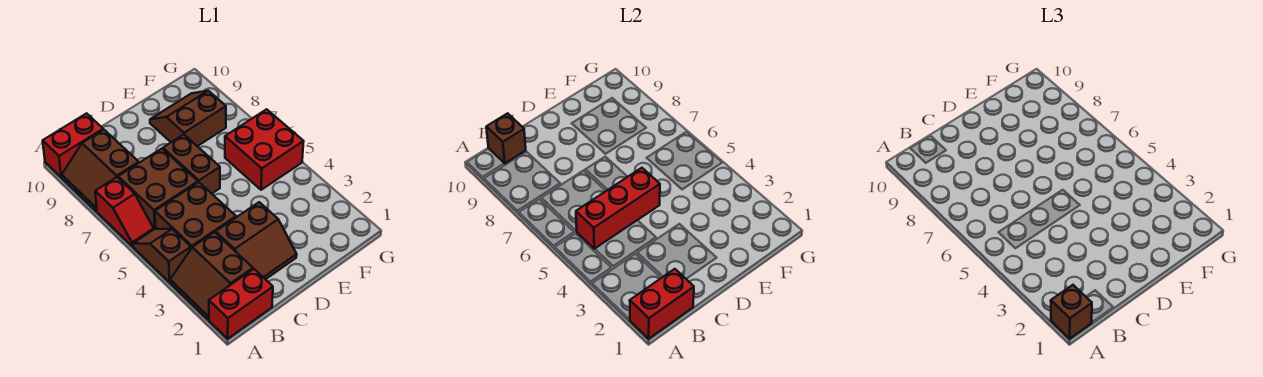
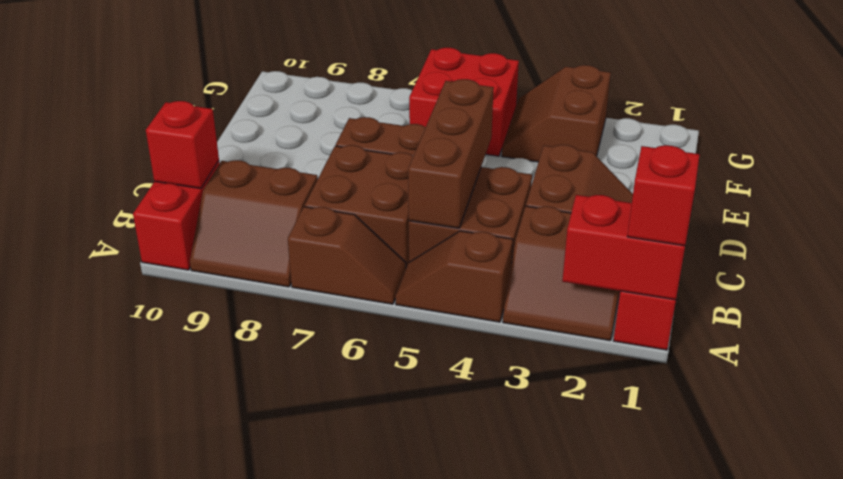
red brick A1:B1 level 2 -> red brick A1:A2 level 2
brown brick A1 level 3 -> red brick A1 level 3
red slope A6:A7 level 1 top 7 -> brown slope A6:A7 level 1 top 7
red brick B5:D5 level 2 -> brown brick B5:D5 level 2
brown brick B10 level 2 -> red brick B10 level 2
brown slope E8:F9 level 1 top 8 -> brown slope F3:G4 level 1 top 3

